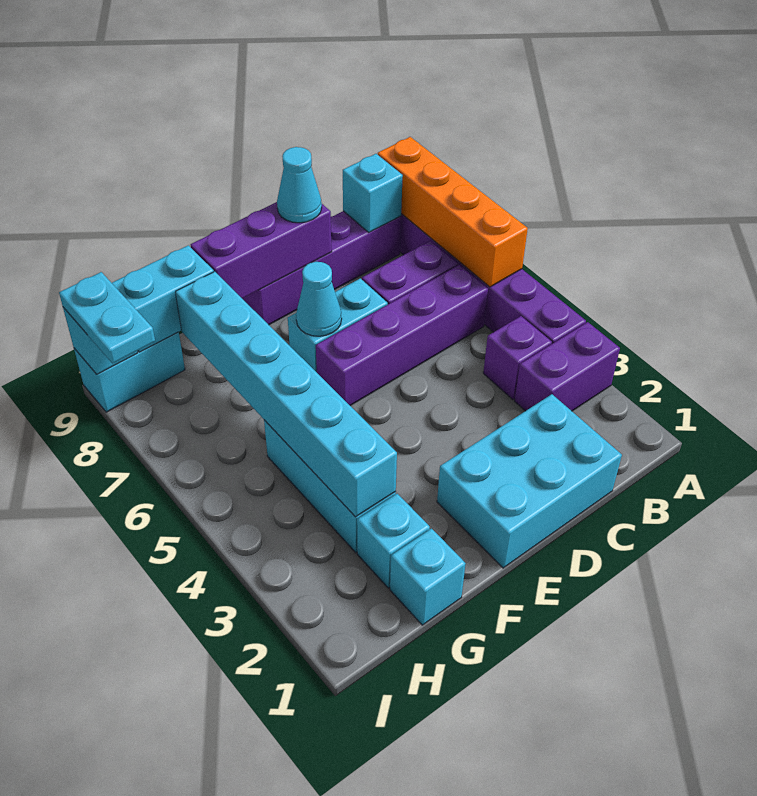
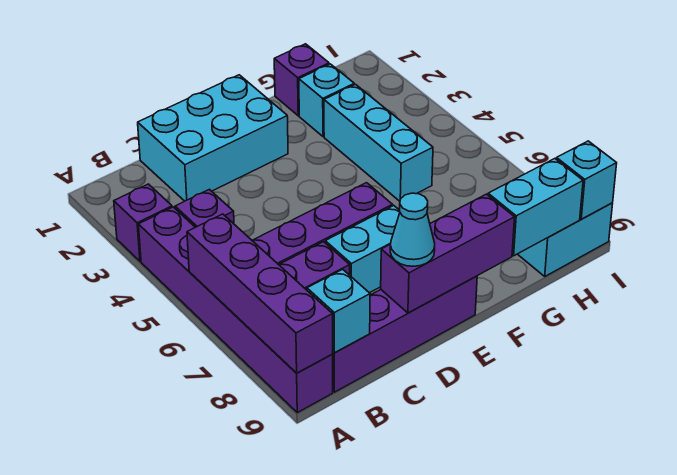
purple brick A3:B3 level 1 -> purple brick A3 level 1
orange brick A6:A9 level 2 -> purple brick A6:A9 level 2
cyan cone E7 level 2 -> none
cyan brick G1 level 1 -> purple brick G1 level 1
cyan brick G3:G8 level 2 -> none
cyan plate I8:I9 level 3 -> none

